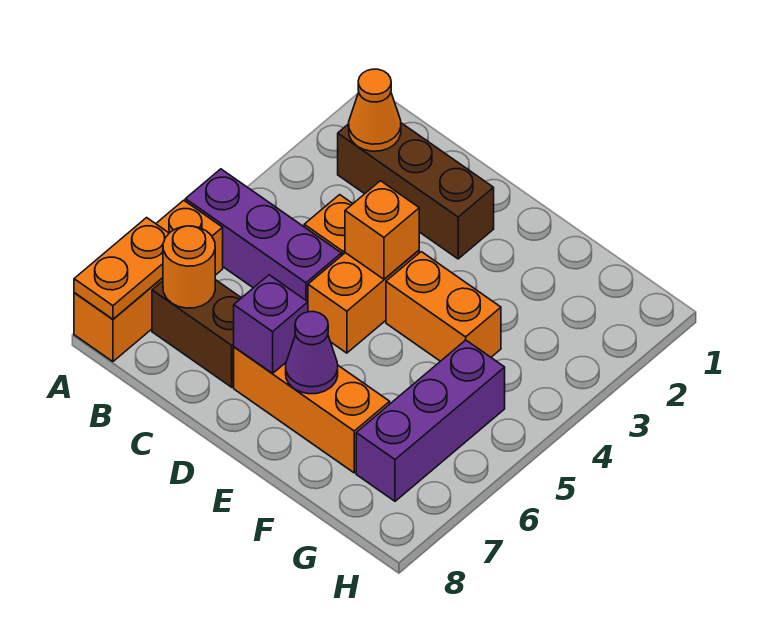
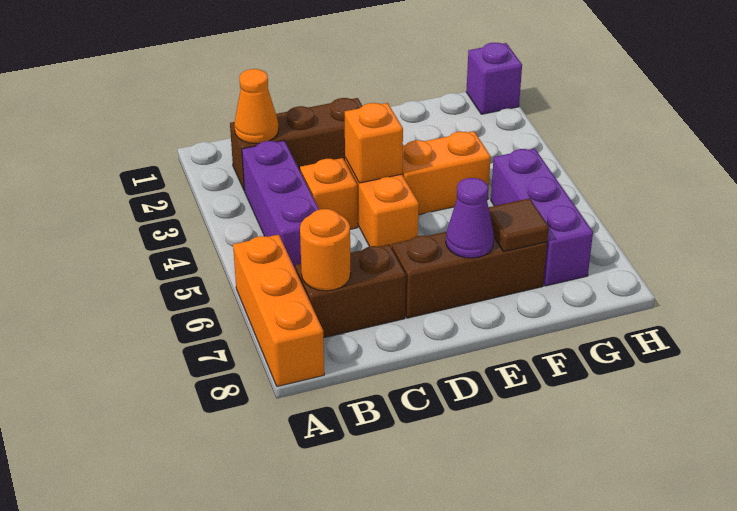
purple brick A5:C5 level 1 -> purple brick B3:B5 level 1
orange plate A7:A8 level 2 -> none
orange brick D7:F7 level 1 -> brown brick D7:F7 level 1
purple brick D7 level 2 -> purple brick H1 level 1
none -> brown tile F7 level 2

